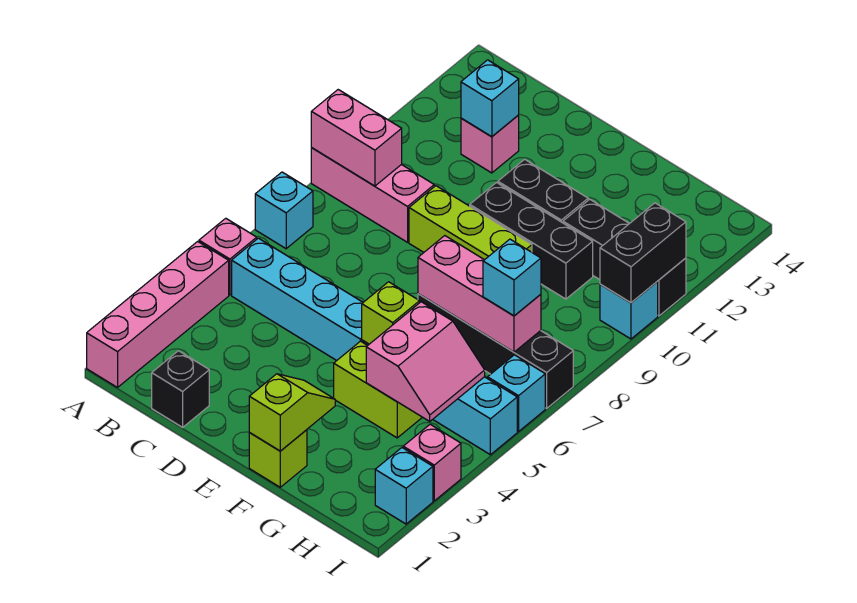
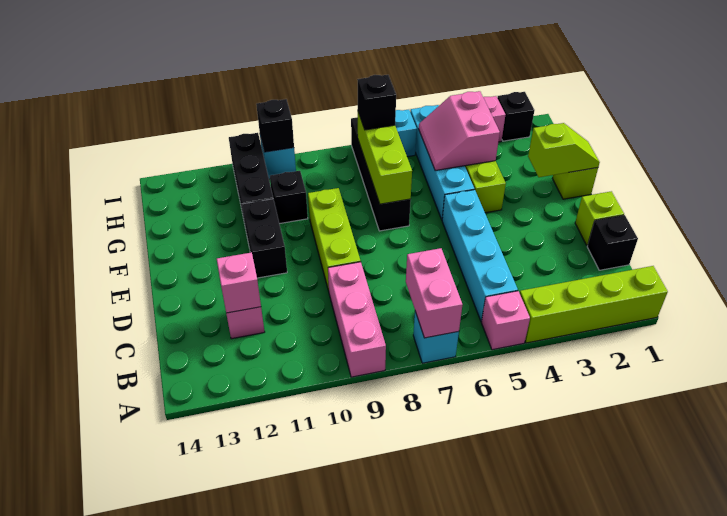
pink brick A1:A4 level 1 -> lime brick A1:A4 level 1
pink brick A9:B9 level 2 -> pink brick A7:B7 level 2
cyan brick C12 level 2 -> pink brick C12 level 2
black brick E10:G10 level 1 -> black brick G10 level 1
lime slope F1:F2 level 2 top 1 -> lime slope F1:F2 level 2 top 2
lime brick F5 level 2 -> lime brick D1 level 1
pink brick F7:H7 level 2 -> lime brick F7:H7 level 2
pink slope G4:H5 level 2 top G -> pink slope G4:H5 level 2 top 4
cyan brick H7 level 3 -> black brick H7 level 3
cyan brick I2 level 1 -> black brick I2 level 1
black brick I10:I11 level 2 -> black brick I10 level 2

